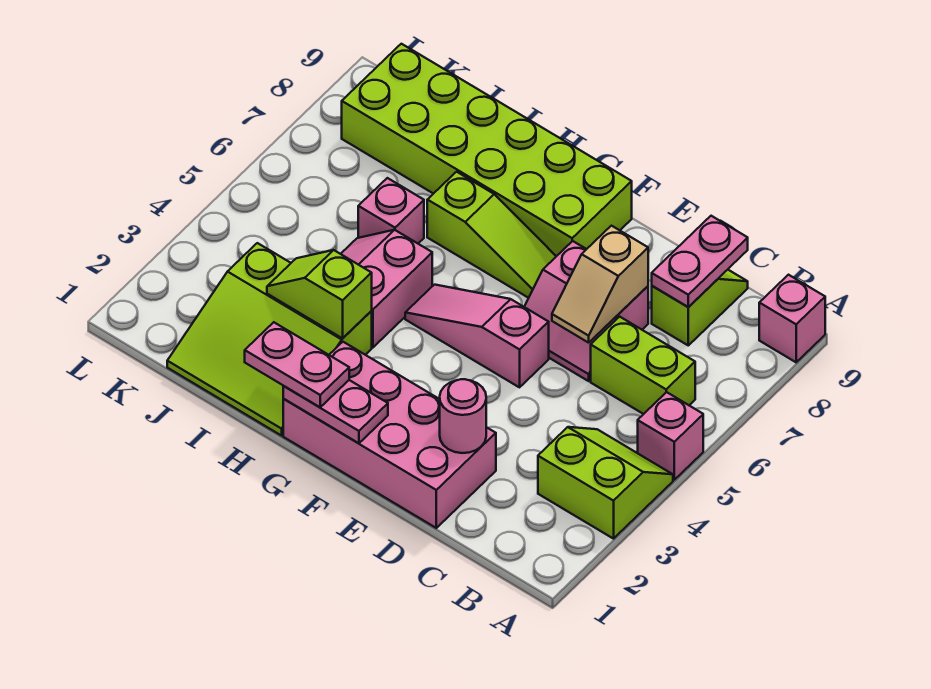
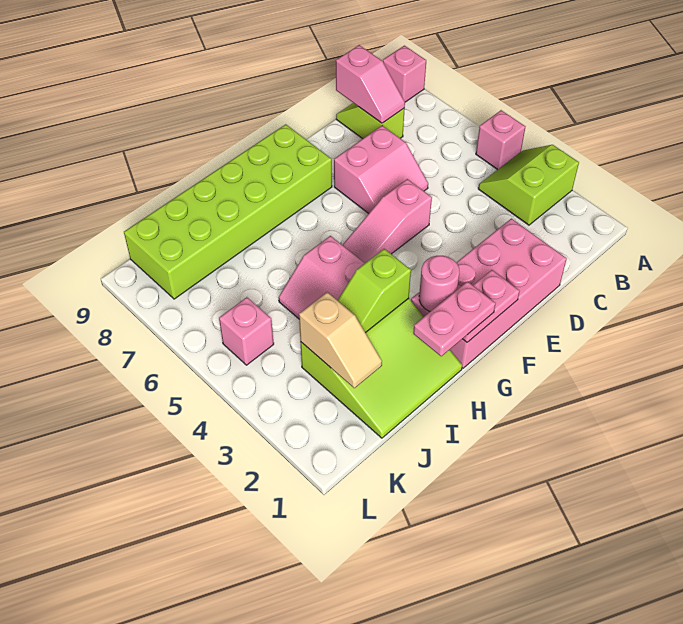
lime brick B6:C6 level 1 -> none
pink plate C8:C9 level 2 -> pink slope C8:C9 level 2 top 9
pink round brick D2 level 2 -> pink round brick G2 level 2
tan slope D6:D7 level 2 top 7 -> tan slope J2:J3 level 2 top 3
lime slope F7:H7 level 1 top H -> none
pink brick I6 level 1 -> pink brick K5 level 1

